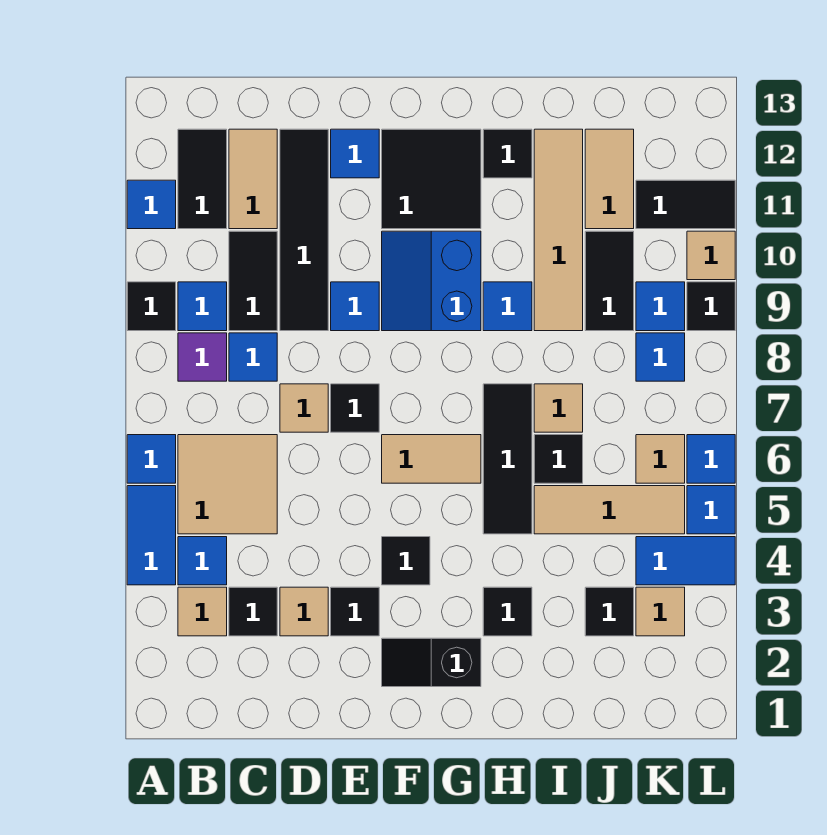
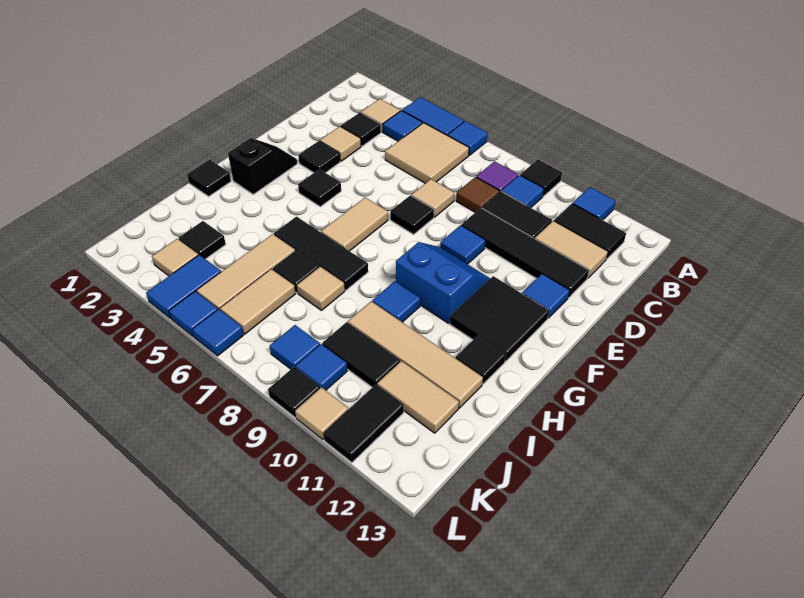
blue tile C8 level 1 -> brown tile C8 level 1
black tile H3 level 1 -> black tile H1 level 1
tan tile K6 level 1 -> tan tile J6:K6 level 1

